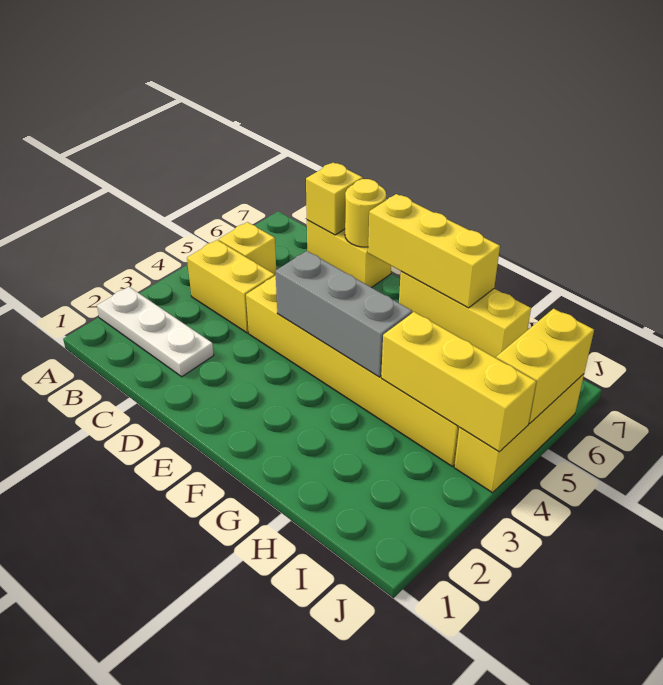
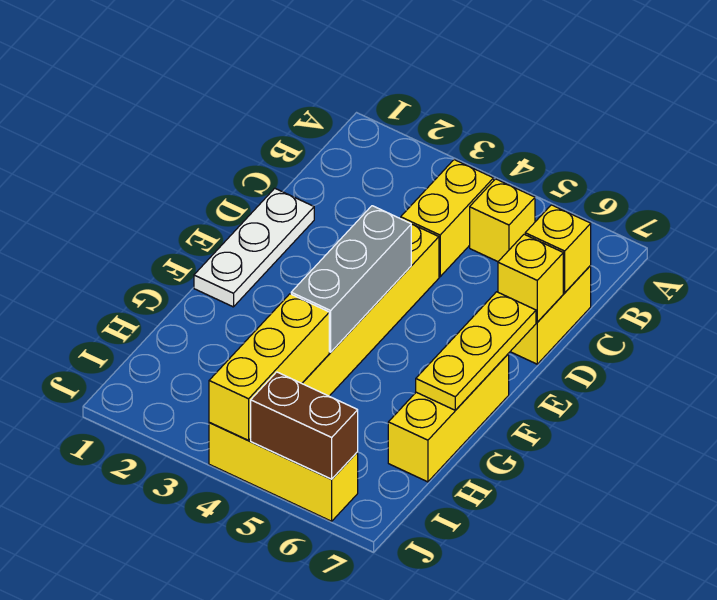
white plate A2:C2 level 1 -> white plate D1:F1 level 1
yellow round brick D7 level 2 -> yellow brick D7 level 2
yellow brick E7:G7 level 2 -> yellow plate E7:G7 level 2
yellow brick J5:J6 level 2 -> brown brick J5:J6 level 2

